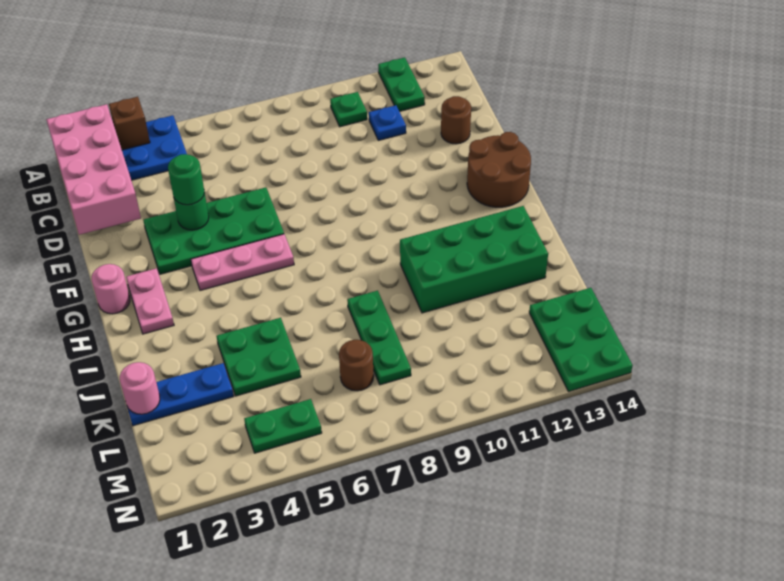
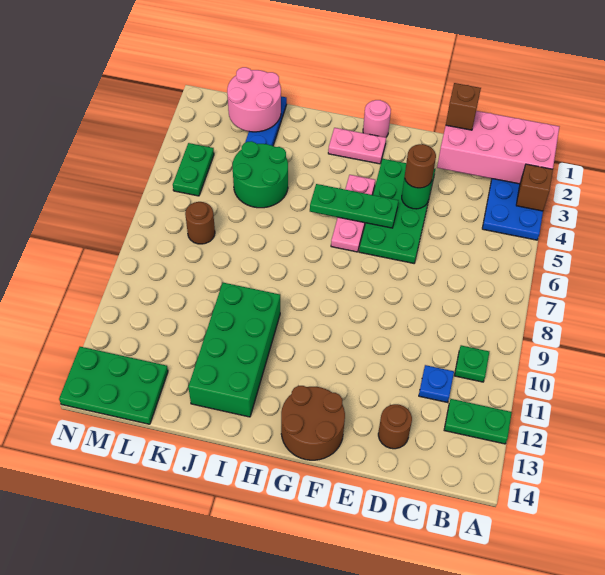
none -> brown brick D1 level 3
green round brick E4 level 3 -> brown round brick E4 level 3
green plate J4:K5 level 1 -> green round brick J4:K5 level 1
green plate J8:L8 level 1 -> green plate F5:H5 level 2
pink round brick K1 level 2 -> pink round brick K1:L2 level 2

